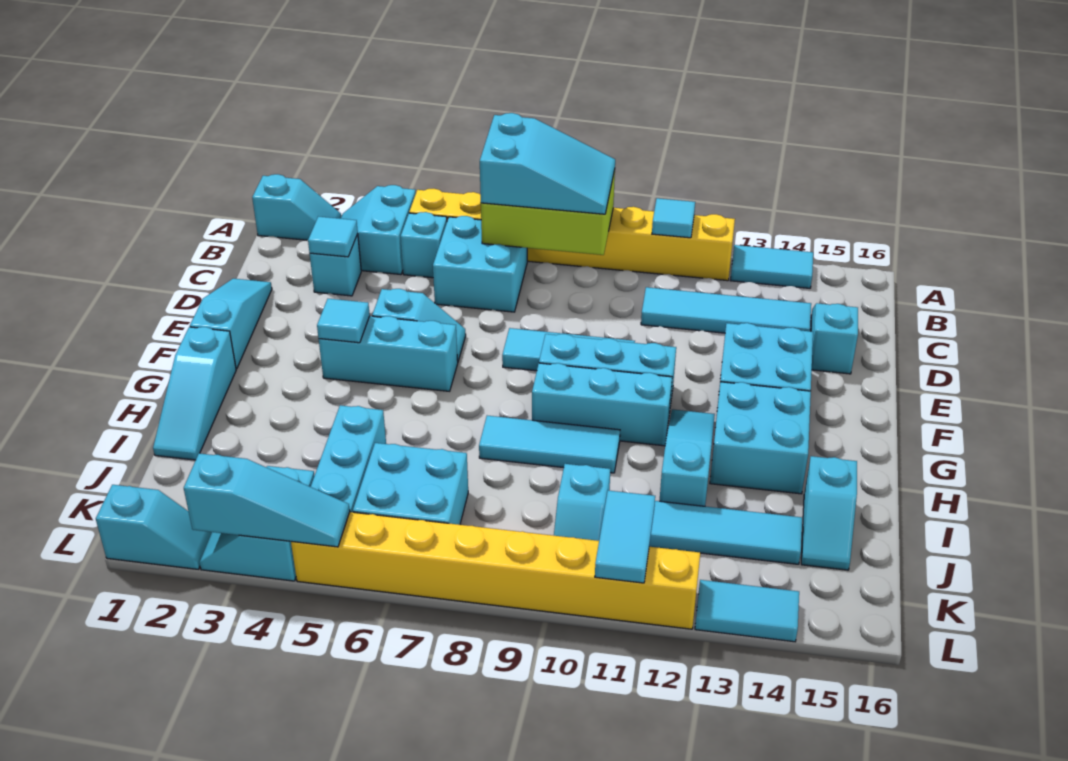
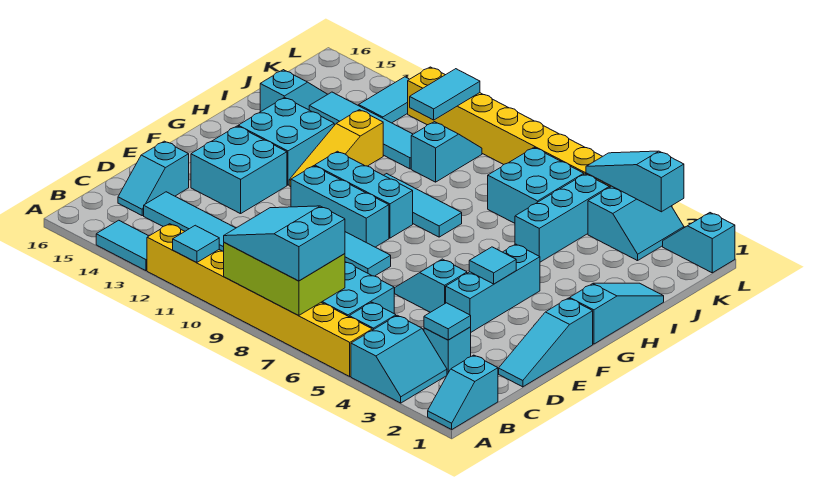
cyan slope A1:A2 level 1 top 1 -> cyan slope A1:B1 level 1 top B
cyan brick F4:F6 level 1 -> cyan brick E4:G4 level 1
cyan slope G12:I12 level 1 top I -> yellow slope G12:I12 level 1 top I
cyan tile L13:L14 level 1 -> cyan tile K13:L13 level 1

